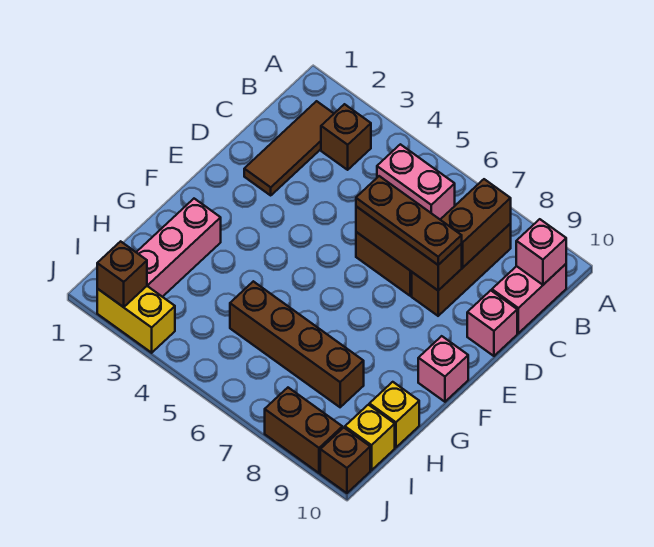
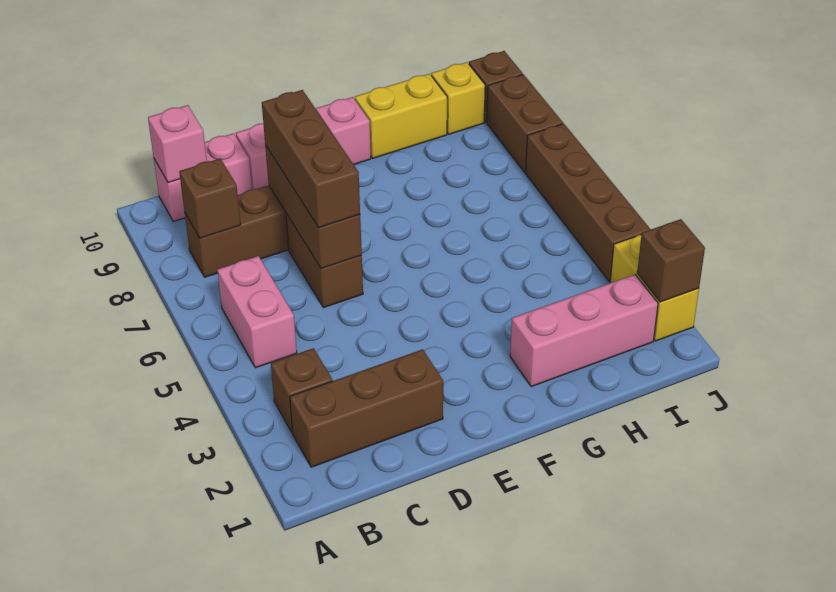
brown tile B2:D2 level 1 -> brown brick B2:D2 level 1
brown brick B8:C8 level 2 -> brown brick B8 level 2
brown plate D6:D8 level 3 -> brown brick D6:D8 level 3
brown brick H5:H8 level 1 -> brown brick J4:J7 level 1
yellow brick H10 level 1 -> yellow brick G10:H10 level 1

